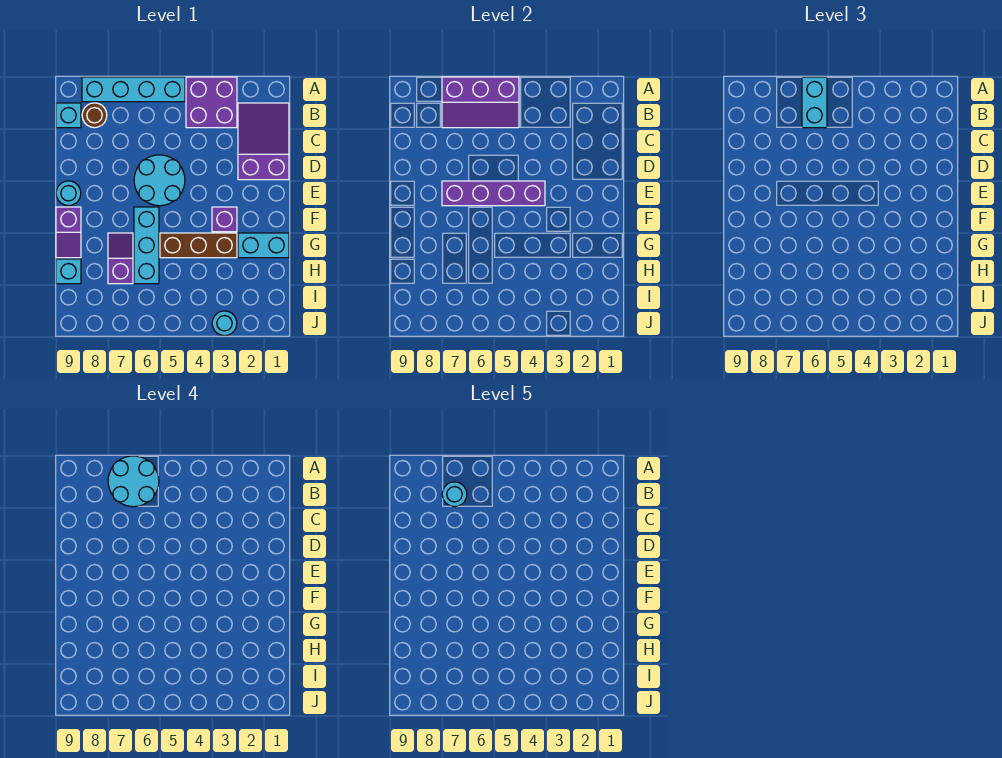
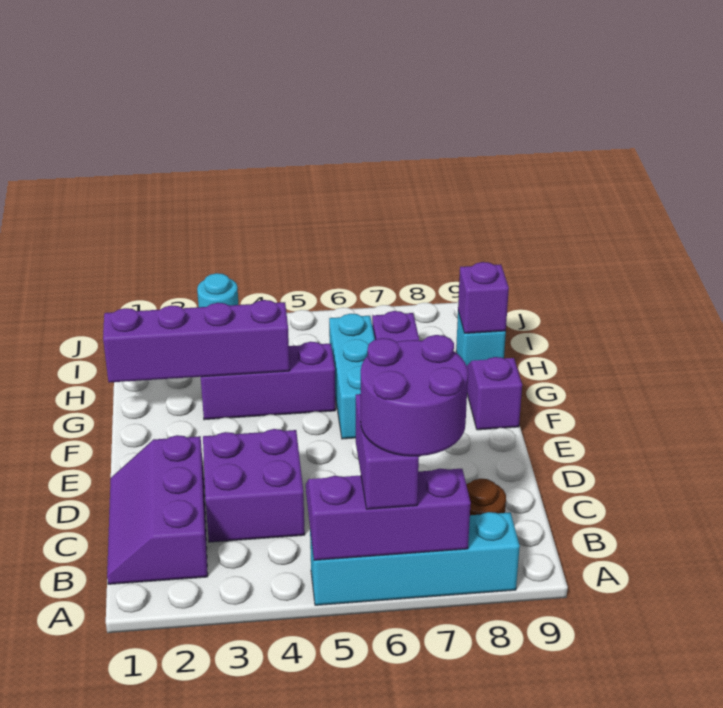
purple brick A3:B4 level 1 -> purple brick C3:D4 level 1
cyan brick A6:B6 level 3 -> purple brick A6:B6 level 3
cyan round brick A6:B7 level 4 -> purple round brick A6:B7 level 4
purple slope B1:D2 level 1 top D -> purple slope B1:D2 level 1 top 2
cyan round brick B7 level 5 -> none
cyan brick B9 level 1 -> none
cyan round brick D5:E6 level 1 -> none
purple brick E4:E7 level 2 -> purple brick G1:G4 level 2
cyan round brick E9 level 1 -> none
purple brick F3 level 1 -> purple brick H9 level 2
cyan brick G1:G2 level 1 -> none
brown brick G3:G5 level 1 -> purple brick G3:G5 level 1

